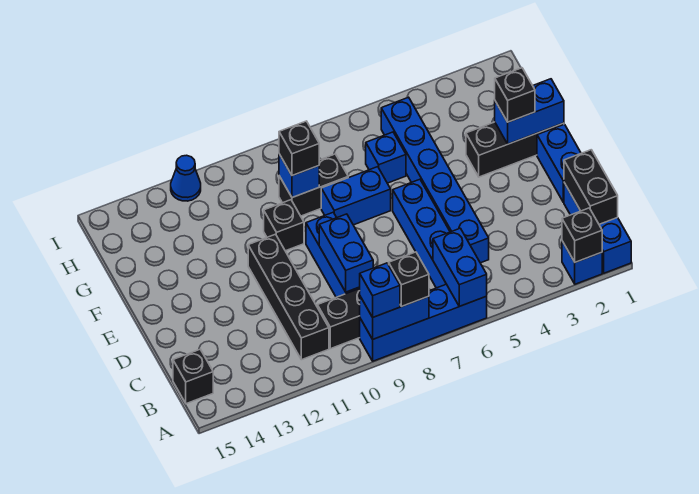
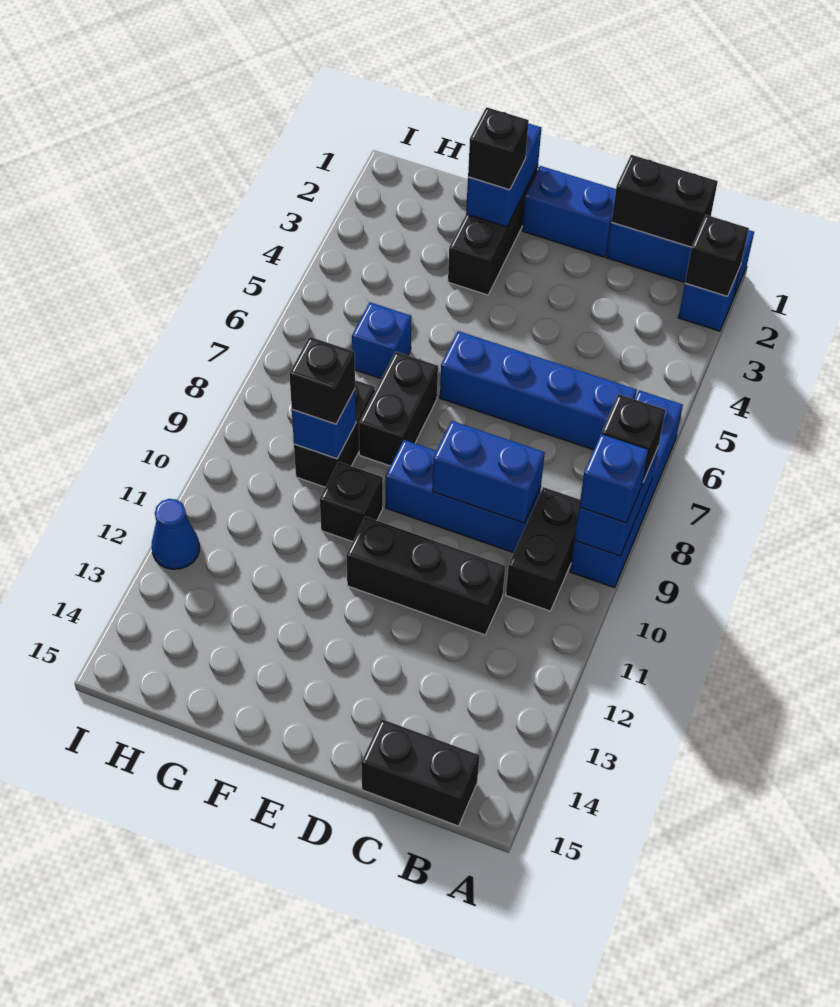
blue brick A6:B6 level 2 -> none
black brick B11:E11 level 1 -> black brick C11:E11 level 1
black brick B15 level 1 -> black brick B15:C15 level 1
blue brick C5:H5 level 1 -> none
blue brick F7:F8 level 1 -> black brick F7:F8 level 1

